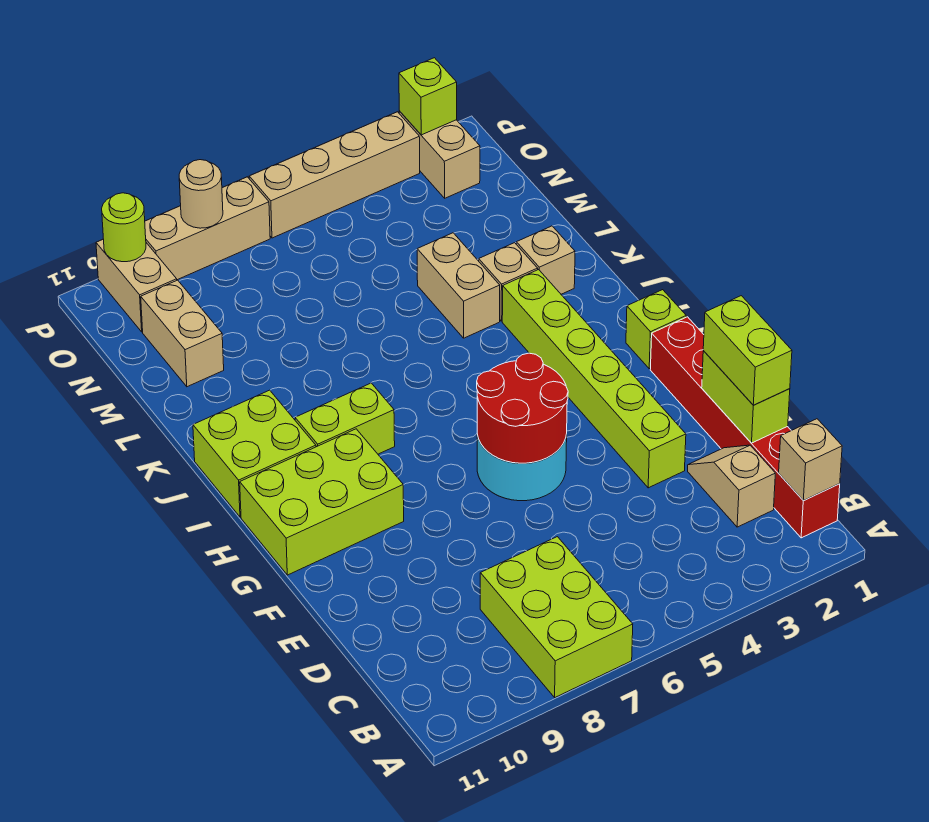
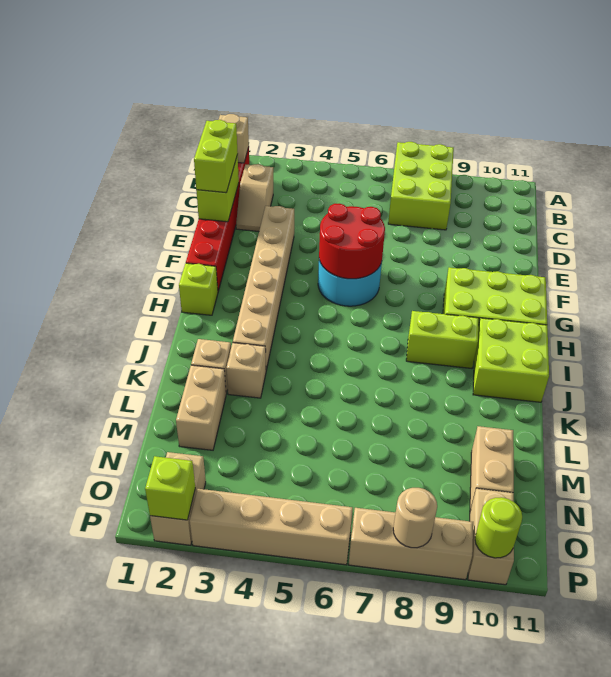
lime brick E3:J3 level 1 -> tan brick E3:J3 level 1
tan brick K4:L4 level 1 -> tan brick L2:M2 level 1

